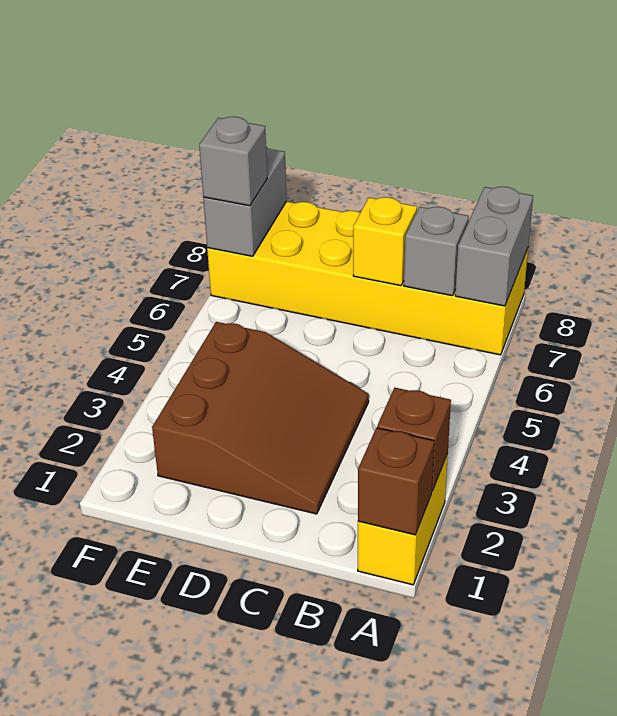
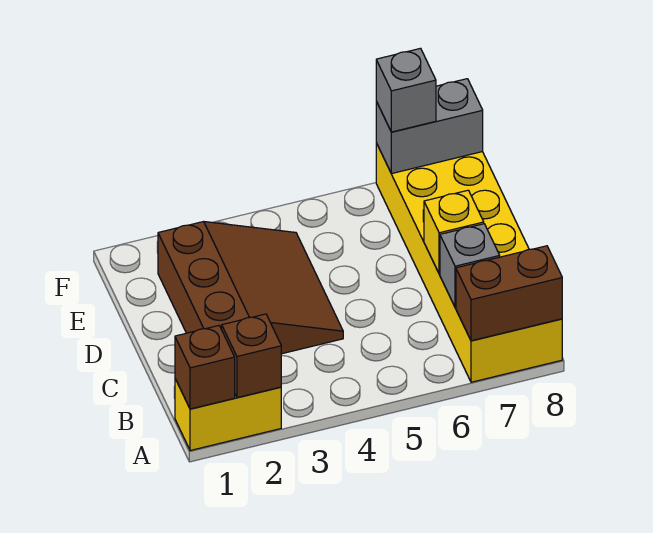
grey brick A7:A8 level 2 -> brown brick A7:A8 level 2
brown slope C2:E4 level 1 top E -> brown slope C2:E4 level 1 top 2

